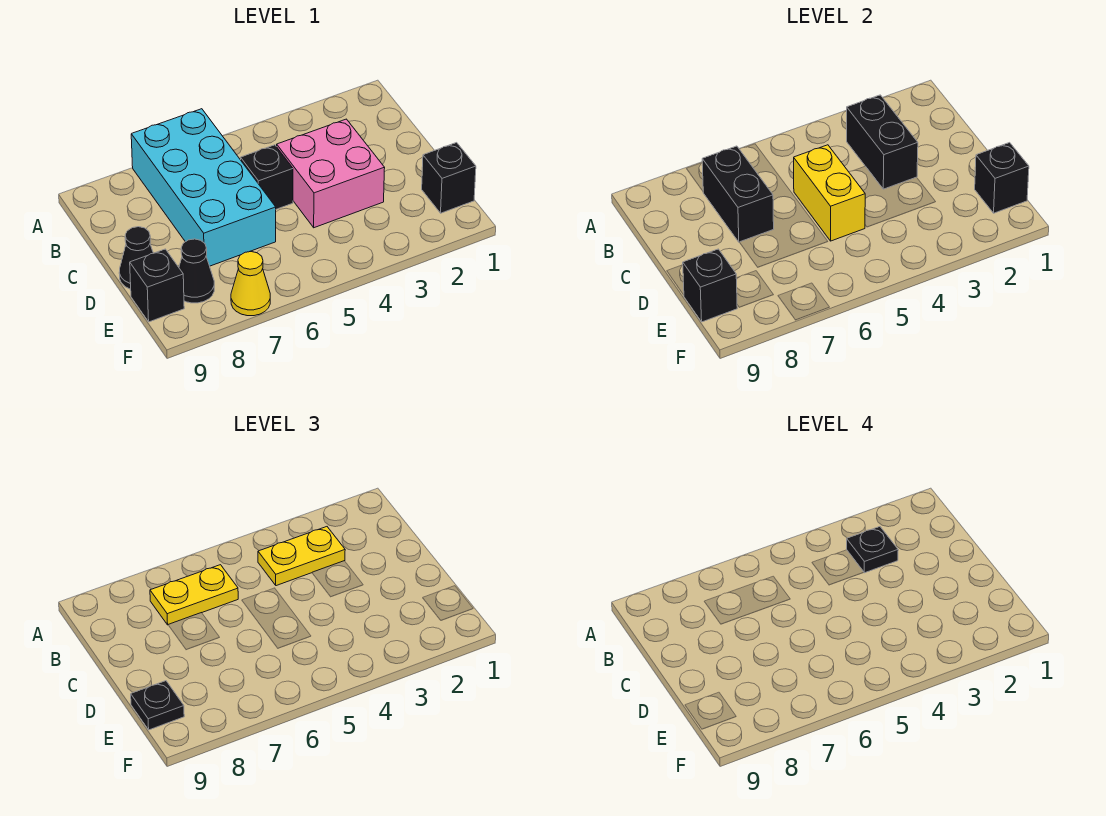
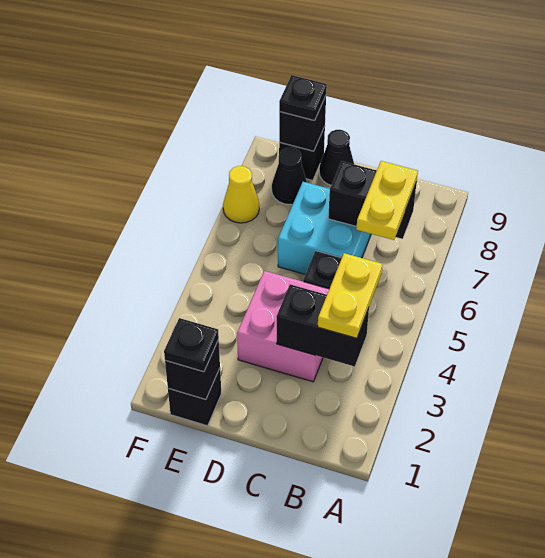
cyan brick A6:D7 level 1 -> cyan brick C6:D7 level 1
black plate B3 level 4 -> black plate E1 level 3
yellow brick C5:D5 level 2 -> none

